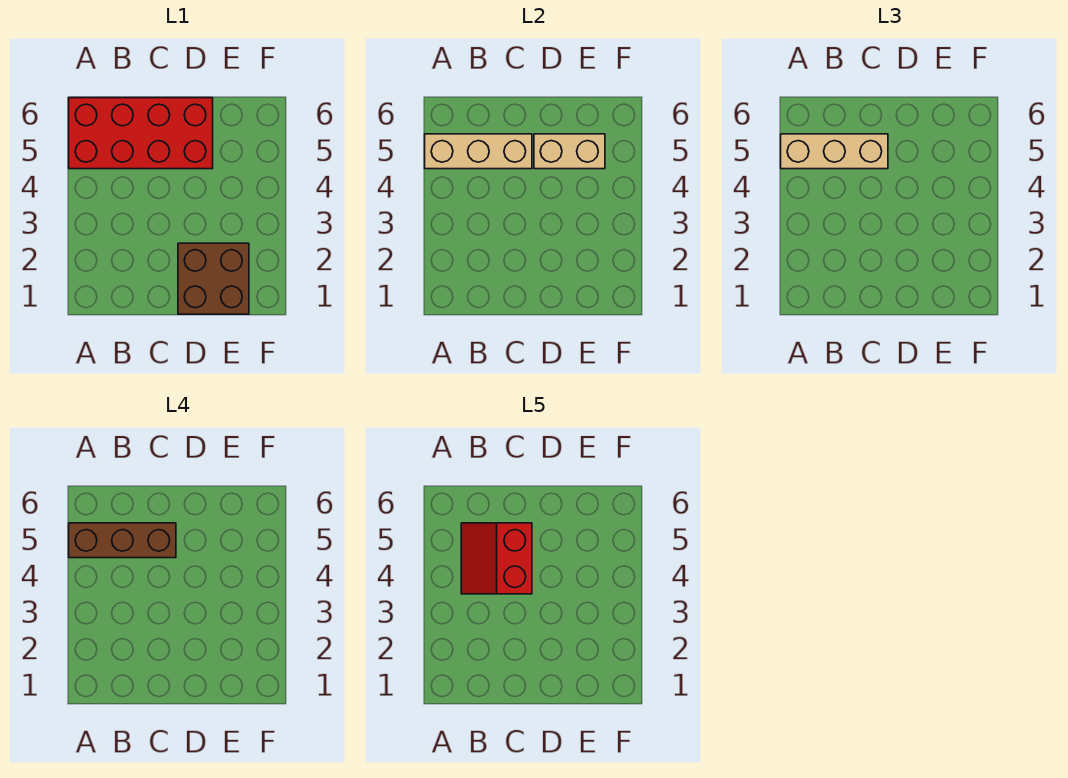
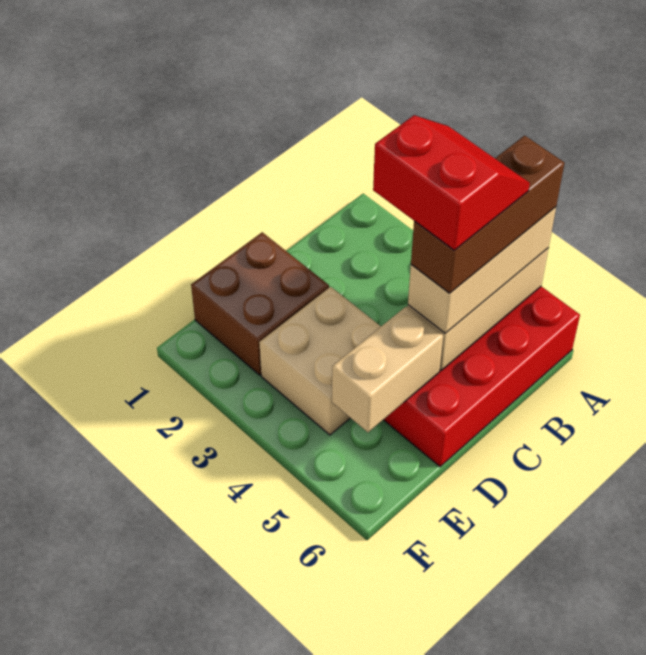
none -> tan brick D3:E4 level 1

